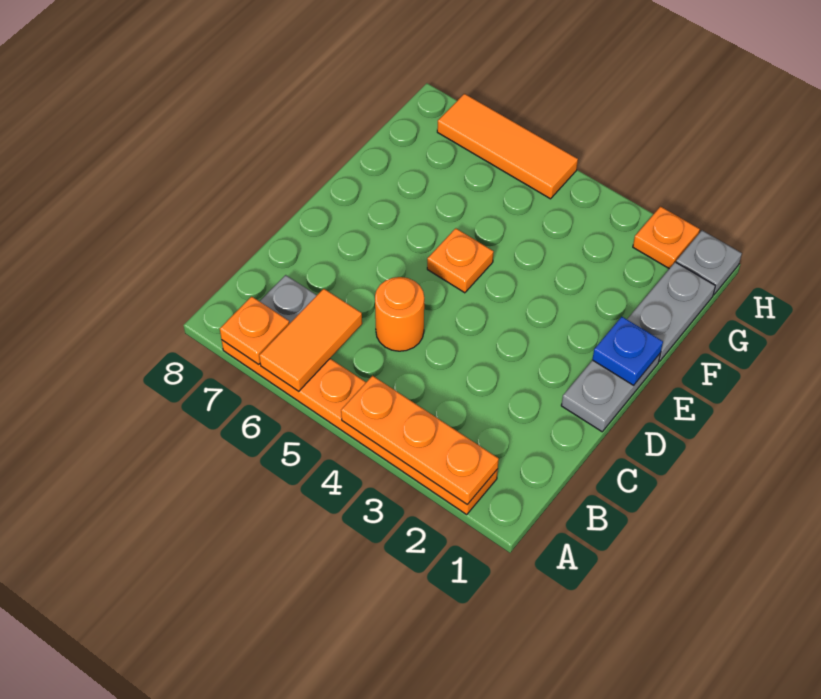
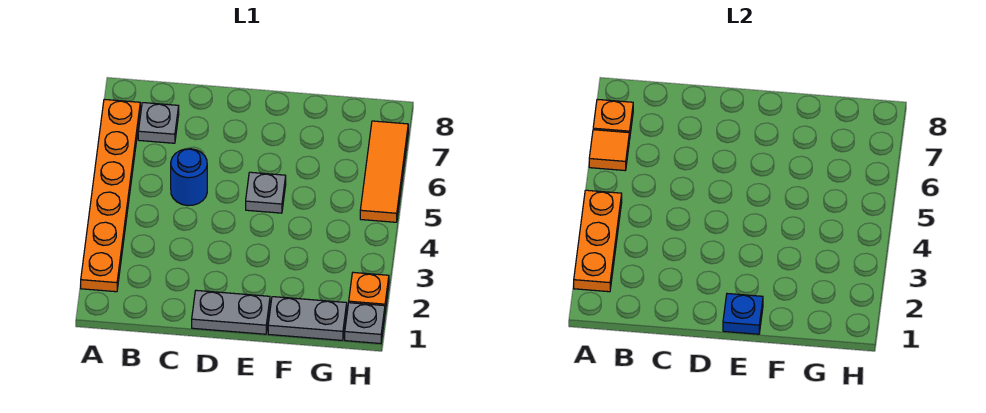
orange tile A6:B6 level 2 -> orange tile A6 level 2
orange round brick C5 level 1 -> blue round brick C5 level 1
orange plate E5 level 1 -> grey plate E5 level 1

